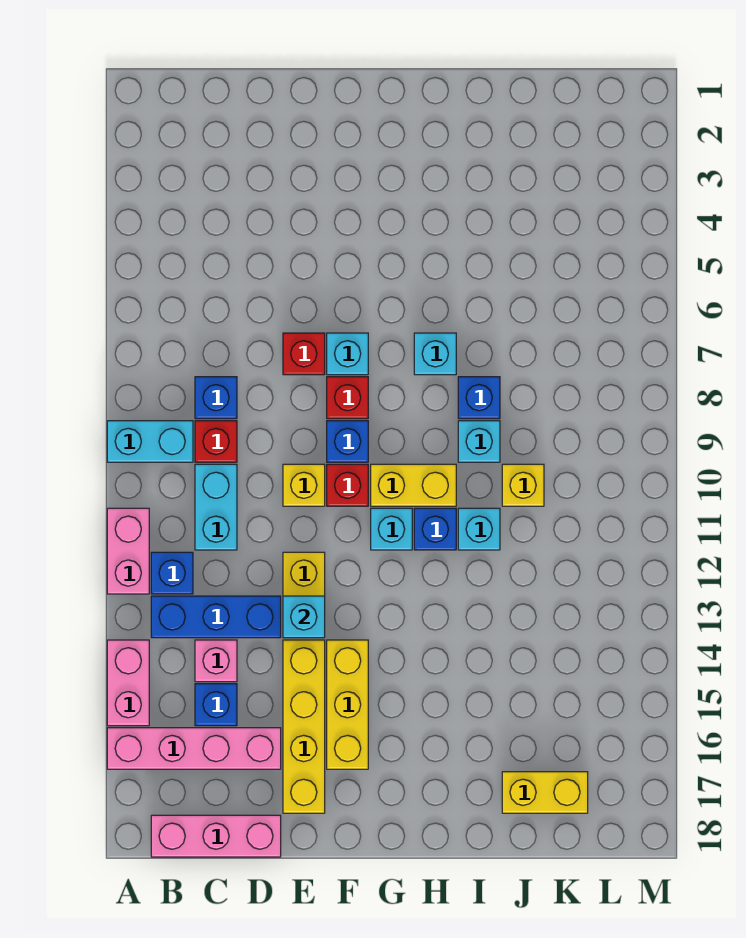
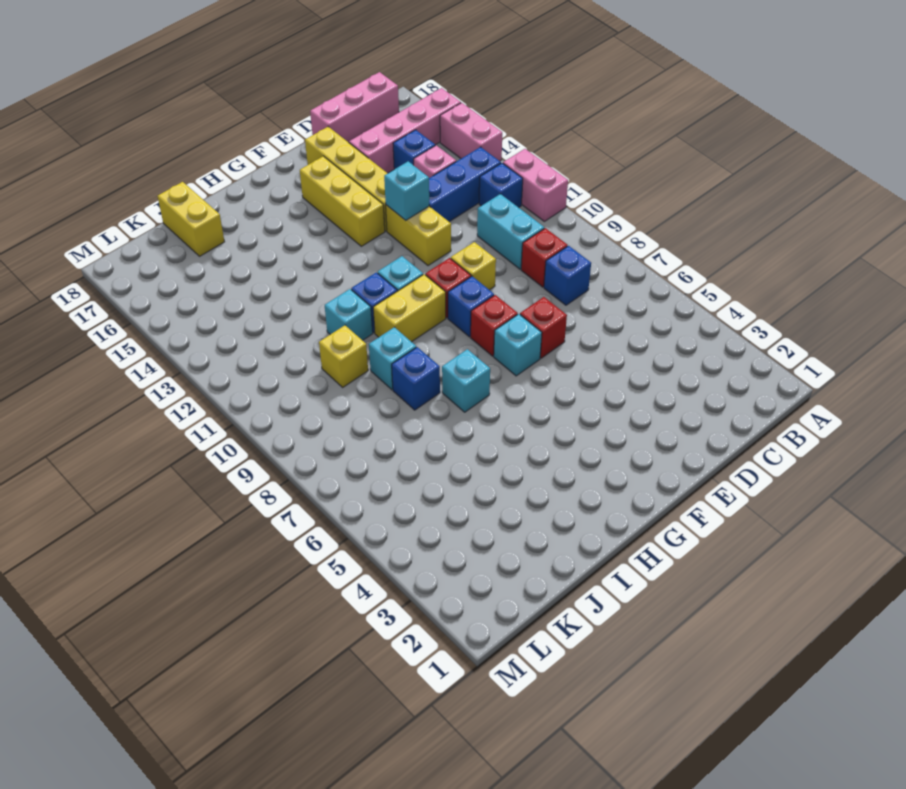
cyan brick A9:B9 level 1 -> none
yellow brick J17:K17 level 1 -> yellow brick J17:J18 level 1

